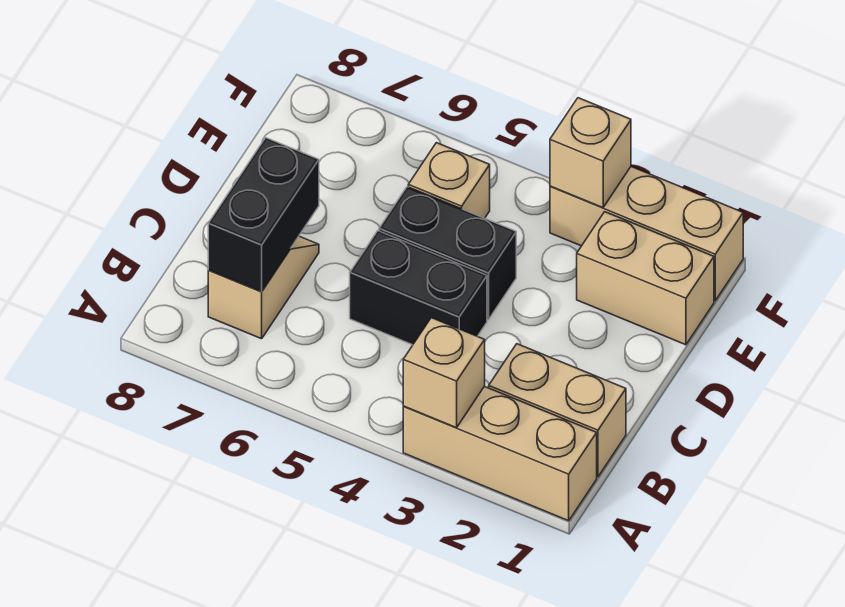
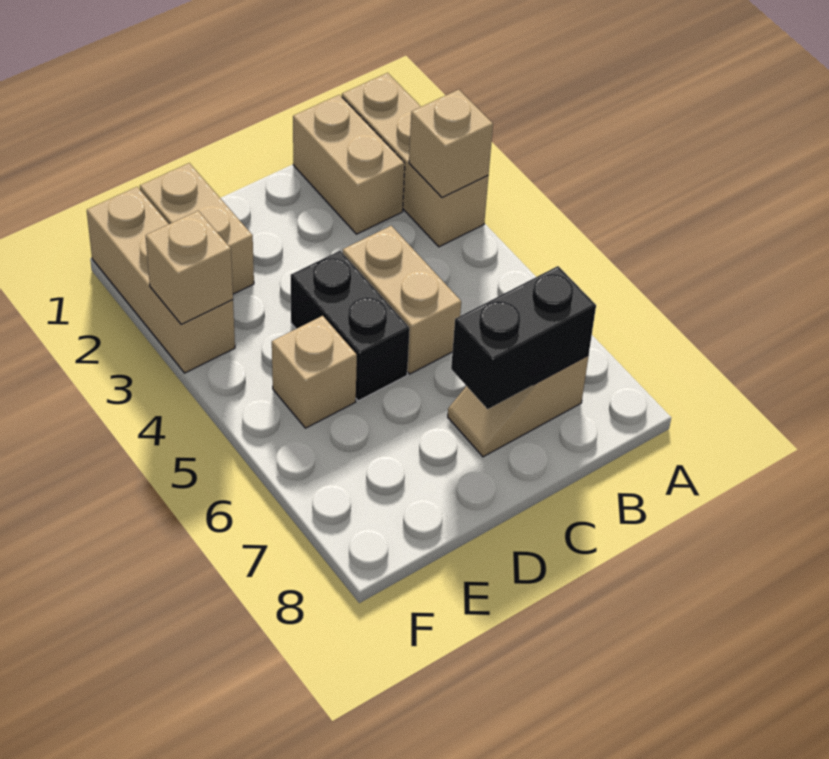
black brick C4:C5 level 1 -> tan brick C4:C5 level 1

